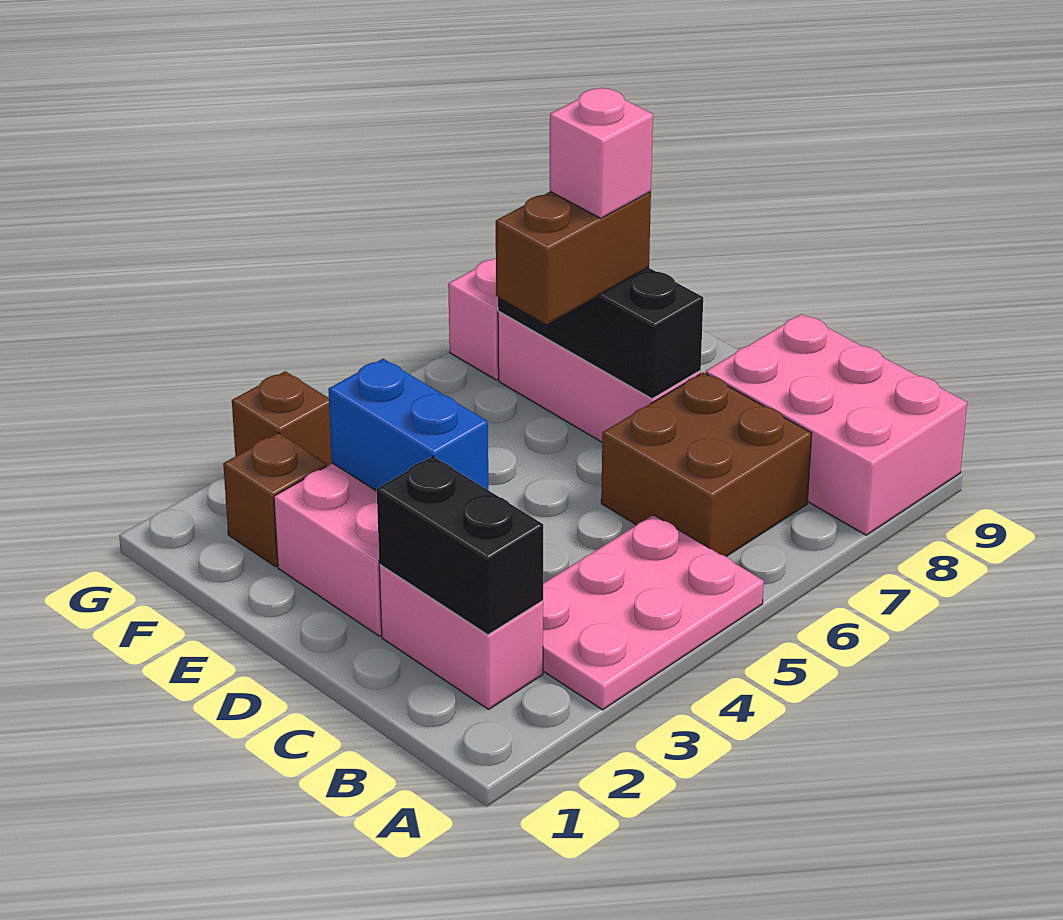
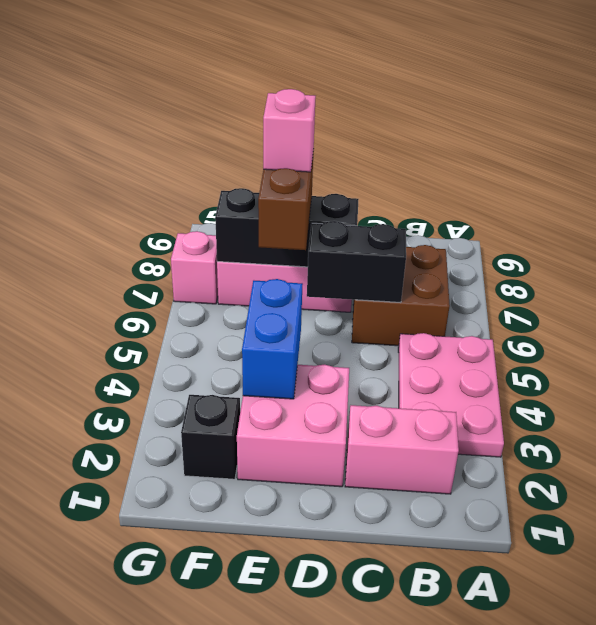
pink brick A8:C9 level 1 -> none
black brick B2:C2 level 2 -> black brick C6:D6 level 2
blue brick D3:E3 level 2 -> blue brick E3:E4 level 2
brown brick F2 level 1 -> black brick F2 level 1
brown brick G3 level 1 -> none

